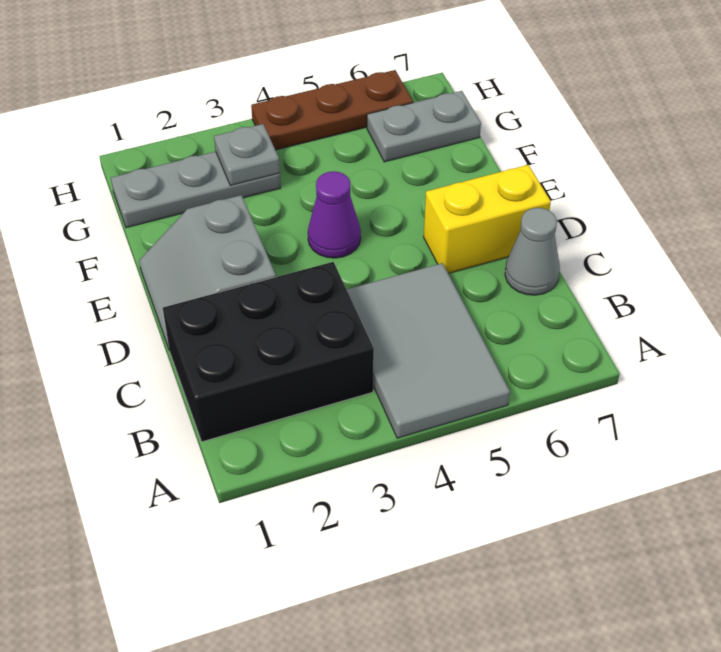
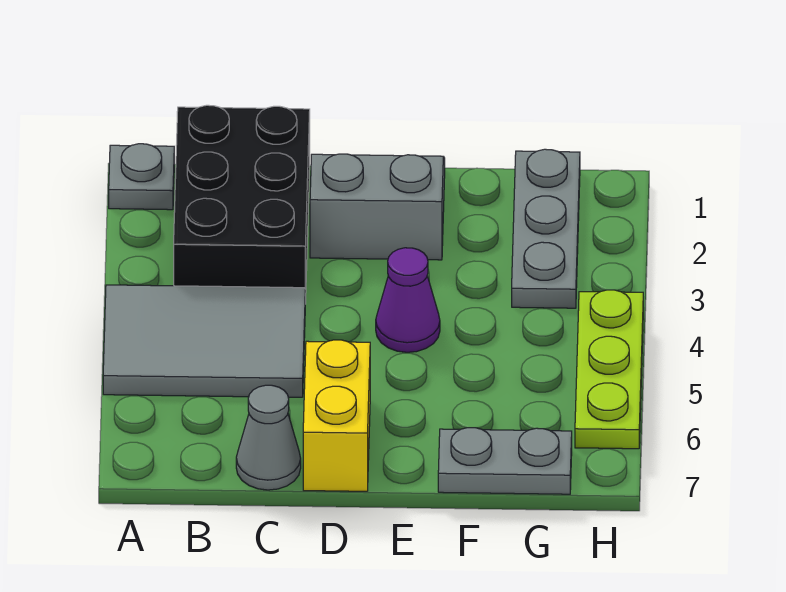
grey plate G3 level 2 -> grey plate A1 level 1
grey plate G6:G7 level 1 -> grey plate F7:G7 level 1
brown plate H4:H6 level 1 -> lime plate H4:H6 level 1

